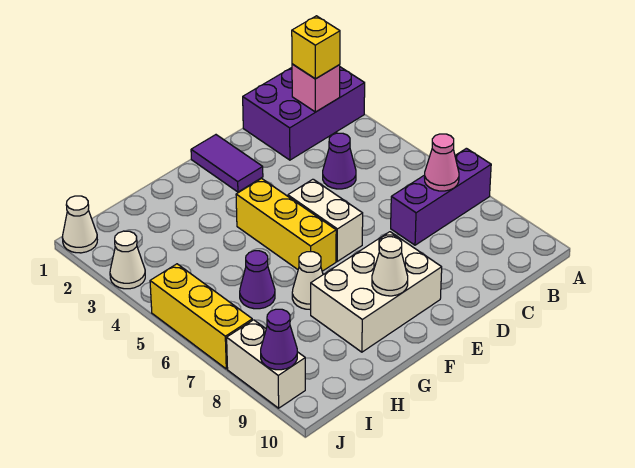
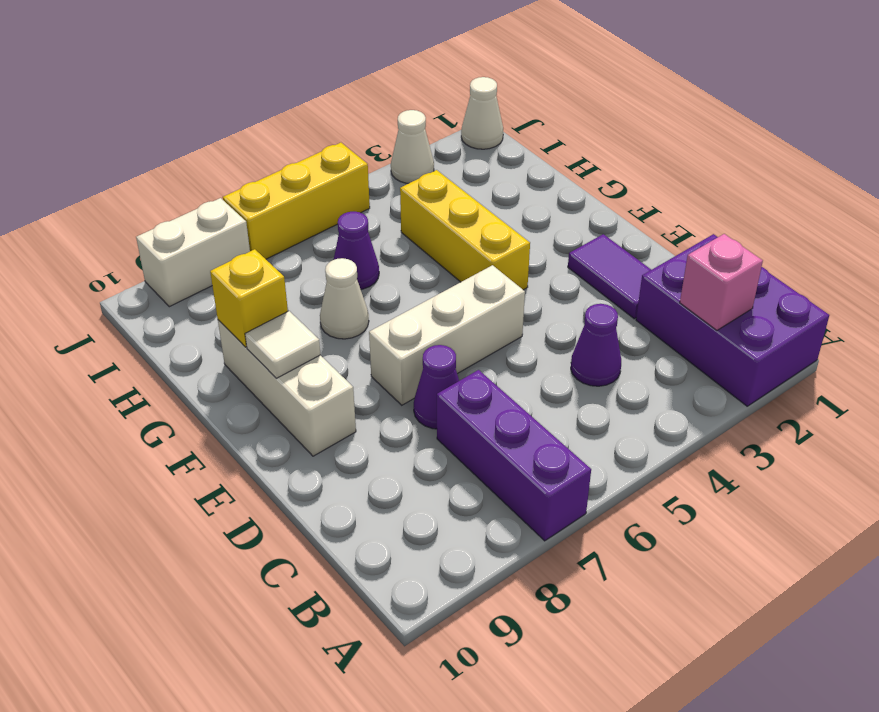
yellow brick B2 level 3 -> yellow brick G9 level 2
pink cone B7 level 2 -> none
purple tile E1:E2 level 1 -> purple tile D2:E2 level 1
white brick E5:E6 level 1 -> white brick E5:E7 level 1
white brick E8:G9 level 1 -> white brick E9:G9 level 1
yellow brick F4:F6 level 1 -> yellow brick F4:H4 level 1
white cone F9 level 2 -> white tile F9 level 2
purple cone J9 level 2 -> purple cone D7 level 1

